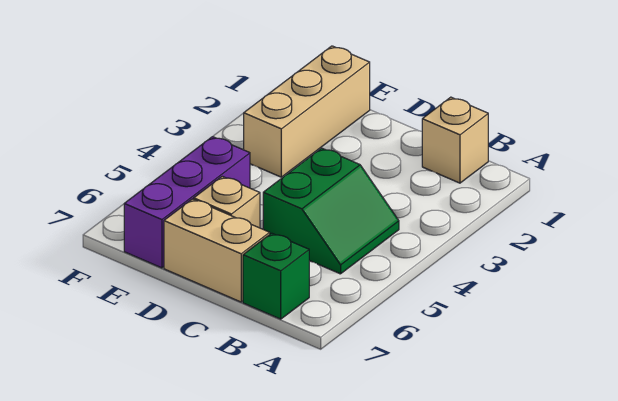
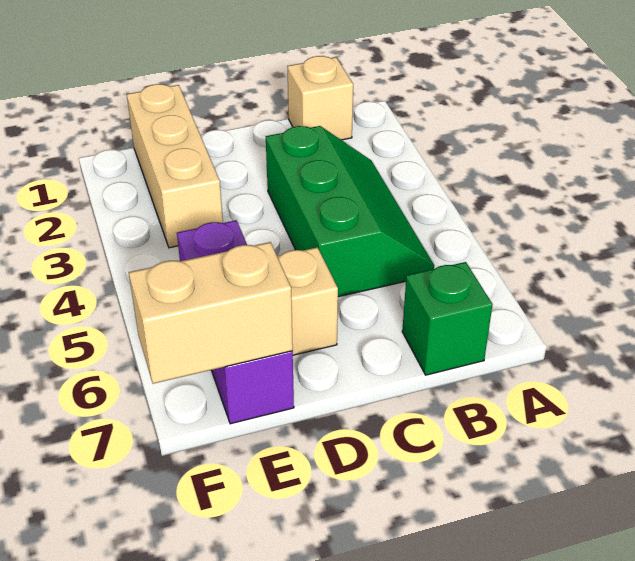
green slope B4:C5 level 1 top C -> green slope B3:C5 level 1 top C
tan brick C7:D7 level 1 -> tan brick E7:F7 level 2

